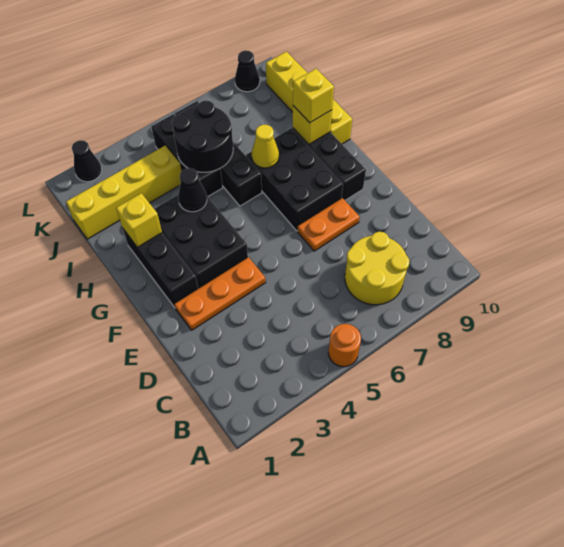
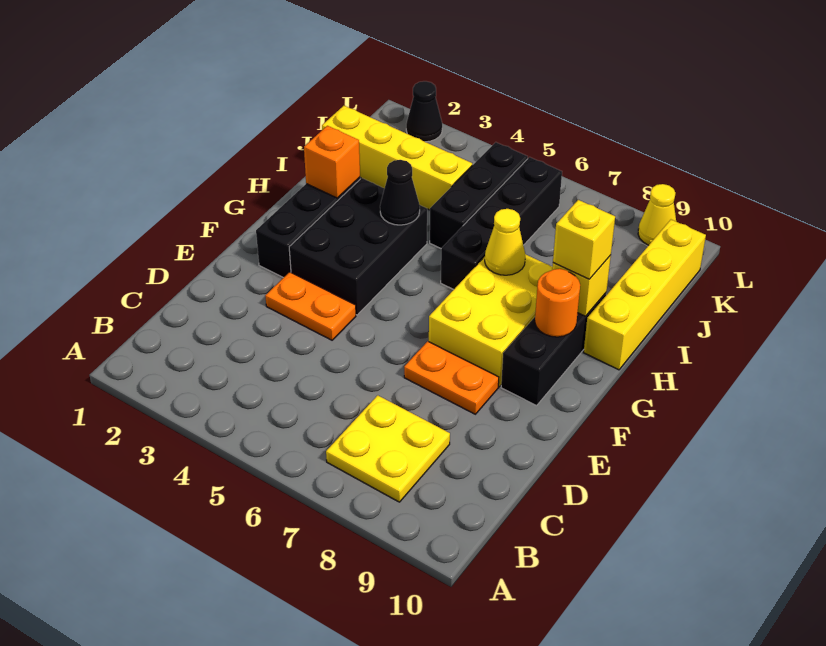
orange round brick A5 level 1 -> orange round brick G9 level 2
yellow round brick B7:C8 level 1 -> yellow plate B7:C8 level 1
orange plate E2:E4 level 1 -> orange plate E3:E4 level 1
black brick F7:H8 level 1 -> yellow brick F7:H8 level 1
yellow brick H2 level 2 -> orange brick H2 level 2
black round brick I5:J6 level 2 -> none
black cone L9 level 1 -> yellow cone L9 level 1

